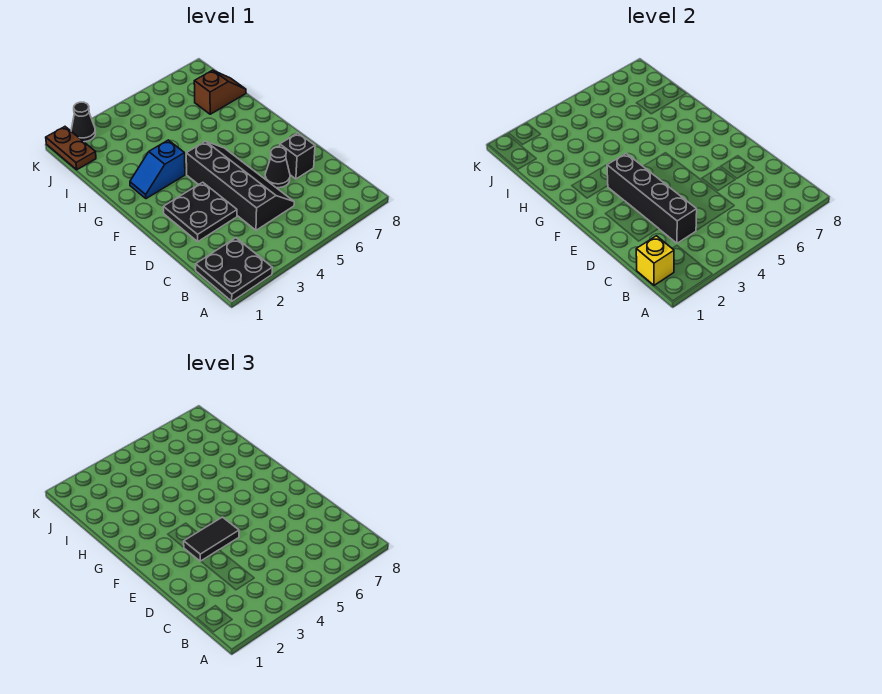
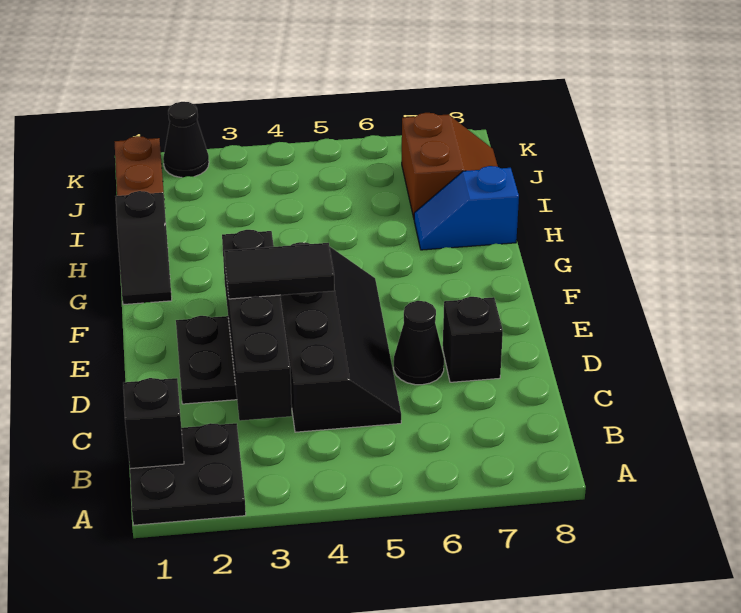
yellow brick B1 level 2 -> black brick B1 level 2
none -> black slope G1:H1 level 1 top H
blue slope G2:G3 level 1 top 3 -> blue slope H7:H8 level 1 top 8
brown slope I7:I8 level 1 top 7 -> brown slope I7:J8 level 1 top 7

